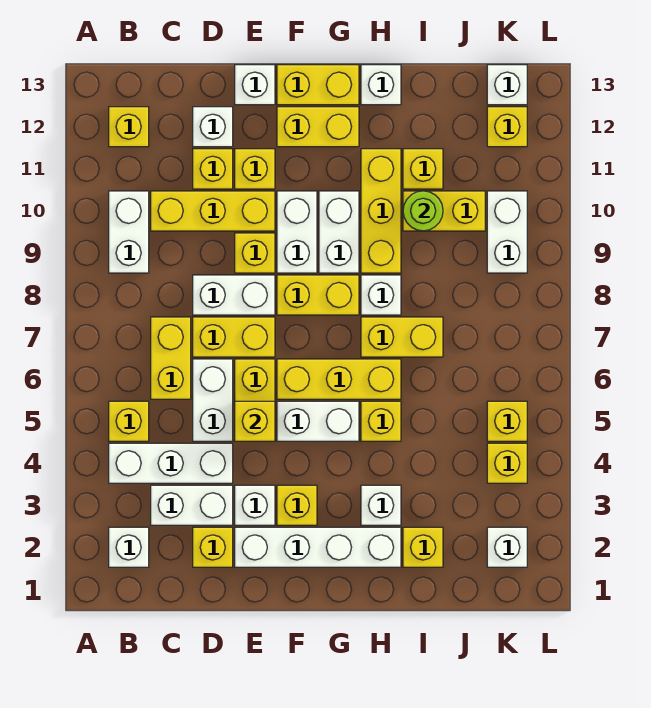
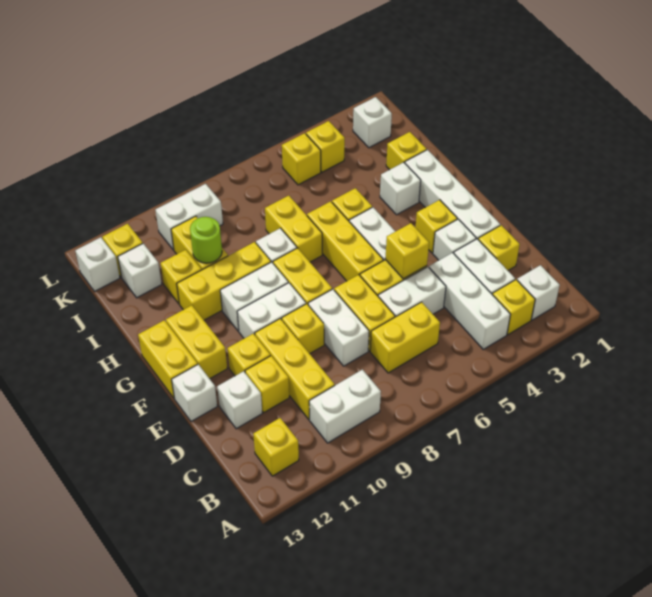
yellow brick B5 level 1 -> yellow brick B3 level 1
white brick H13 level 1 -> white brick J12 level 1

